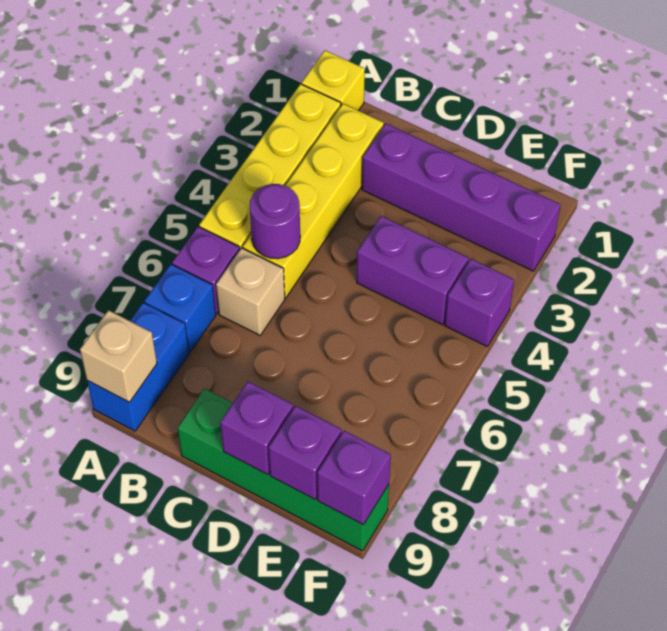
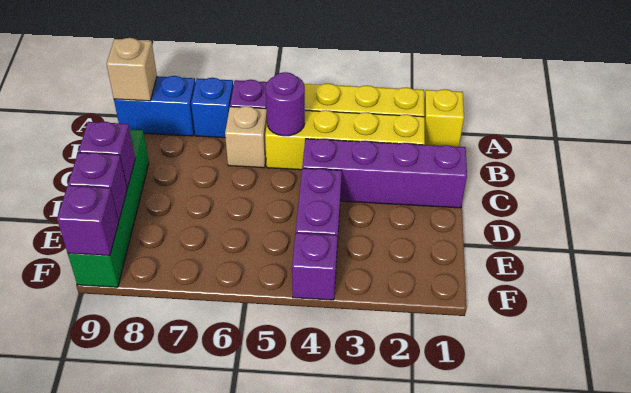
purple brick C2:F2 level 1 -> purple brick C1:C4 level 1

